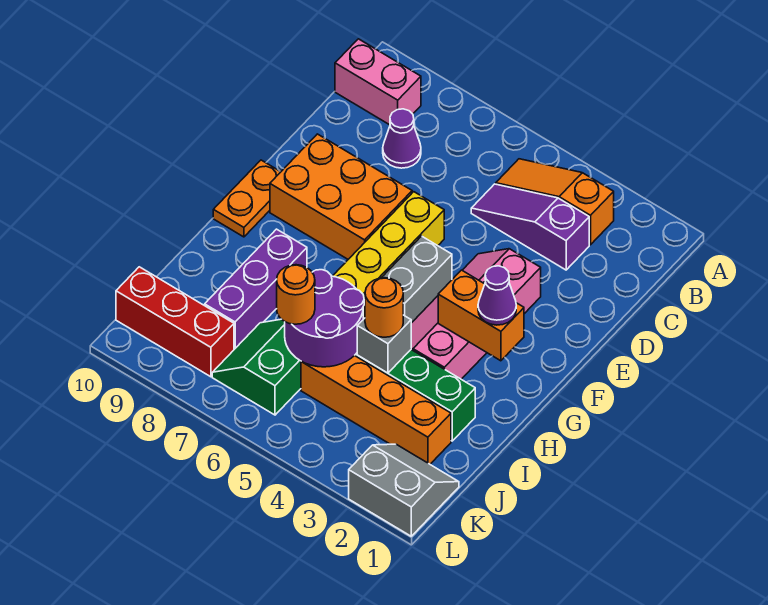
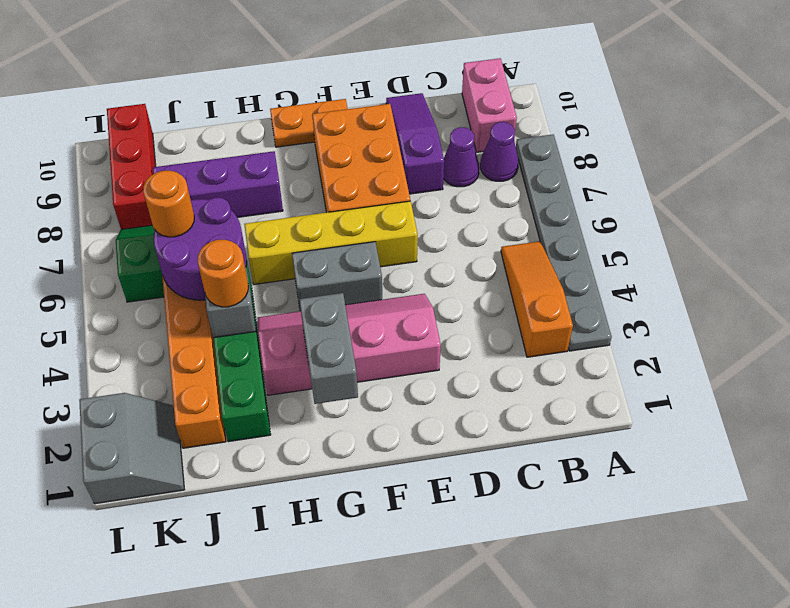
none -> grey plate A3:A8 level 1
purple slope C3:C5 level 1 top 3 -> purple slope D8:D10 level 1 top 8
orange brick G2:G3 level 2 -> grey brick G2:G3 level 2
purple cone G2 level 3 -> purple cone B8 level 1

